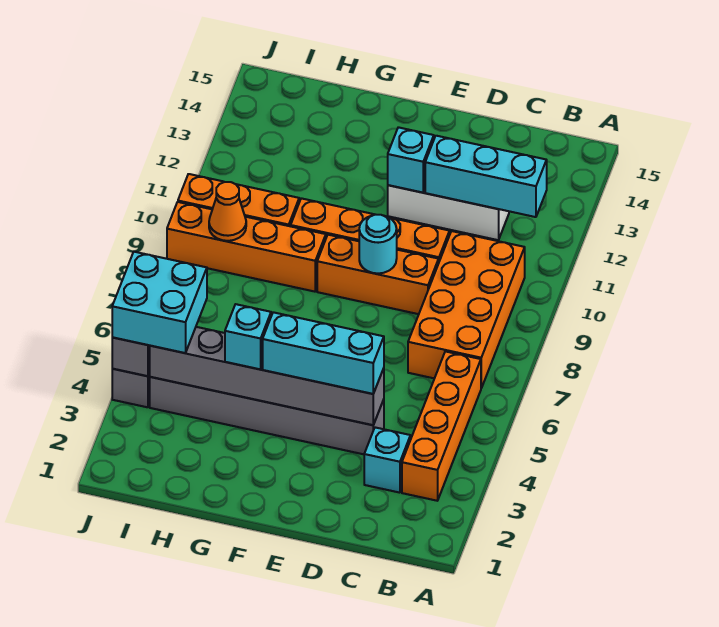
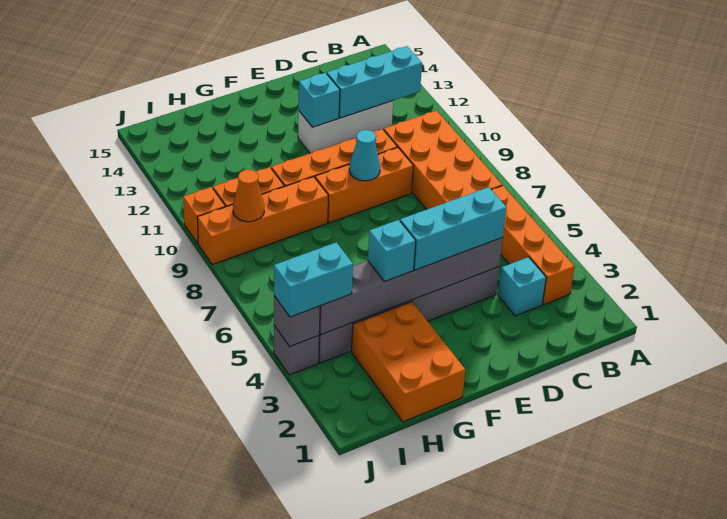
cyan round brick E9 level 2 -> cyan cone E9 level 2
none -> orange brick G1:H3 level 1
cyan brick I4:J5 level 3 -> cyan brick I4:J4 level 3

